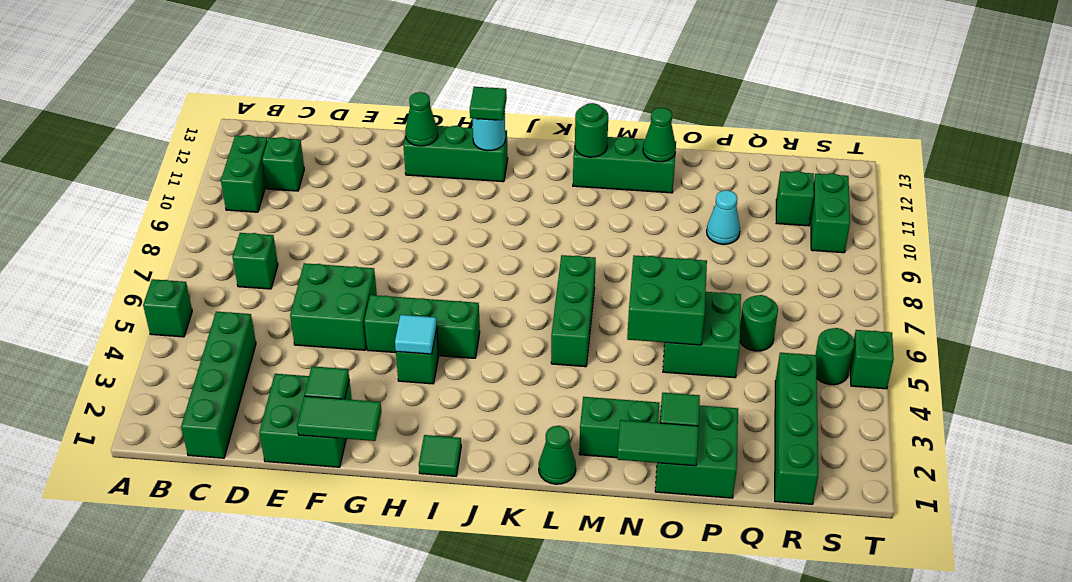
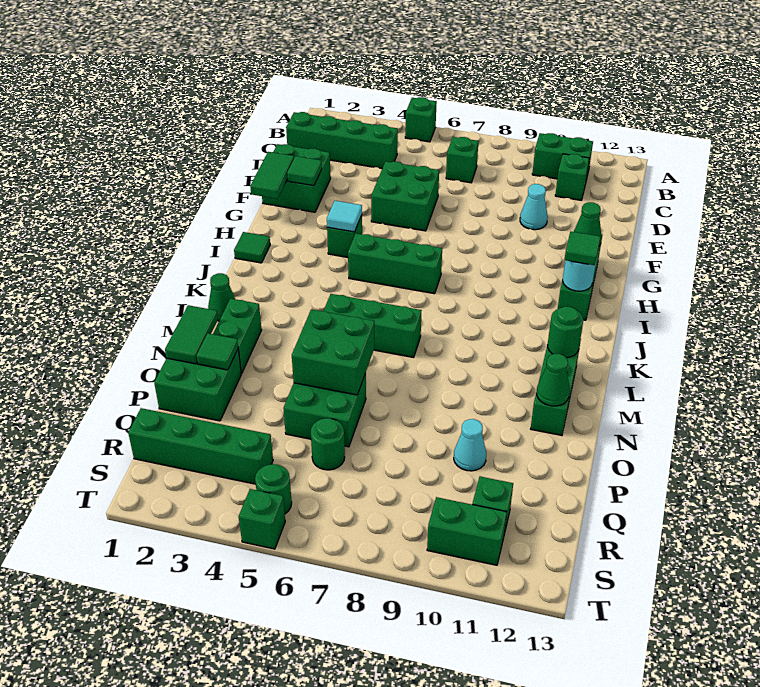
none -> cyan cone E10 level 1
green brick G5:I5 level 1 -> green brick I5:I7 level 1

